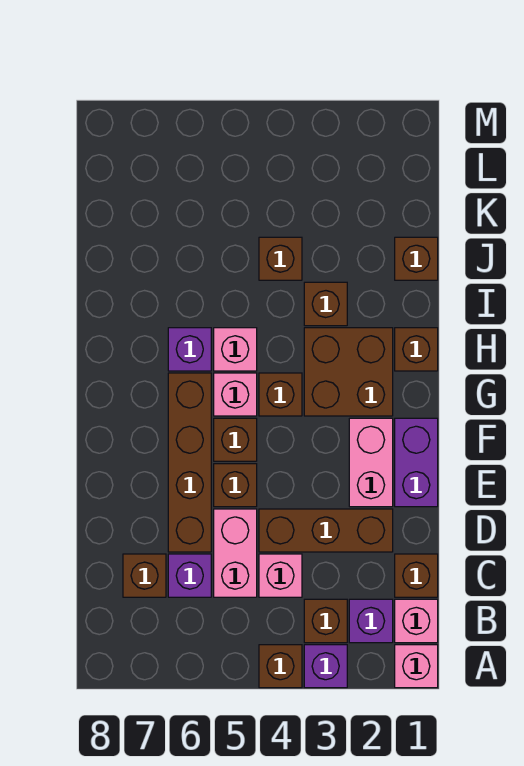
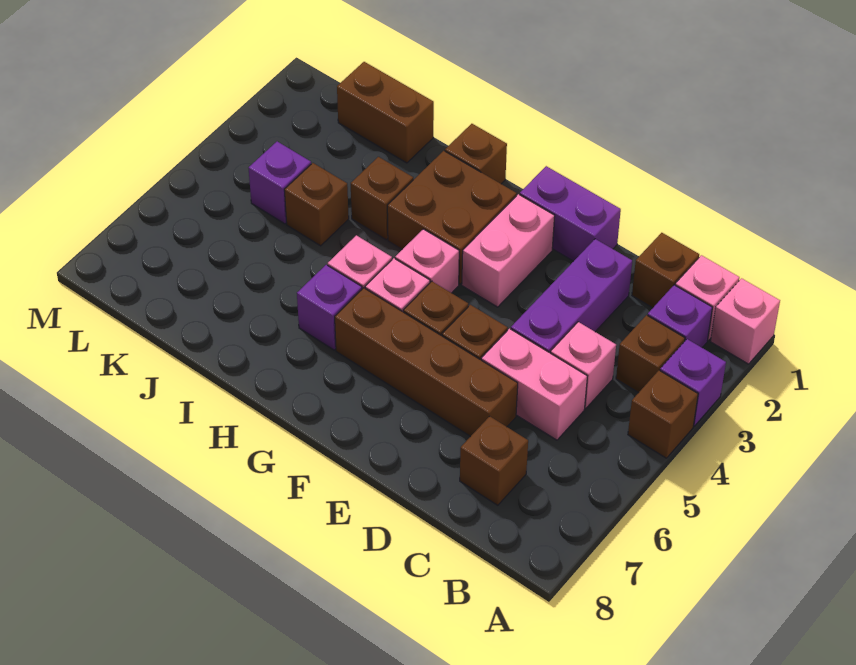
purple brick C6 level 1 -> purple brick K4 level 1
brown brick D2:D4 level 1 -> purple brick D2:D4 level 1
pink brick E2:F2 level 1 -> pink brick F2:F3 level 1
brown brick G4 level 1 -> pink brick G4 level 1
brown brick J1 level 1 -> brown brick J1:K1 level 1

